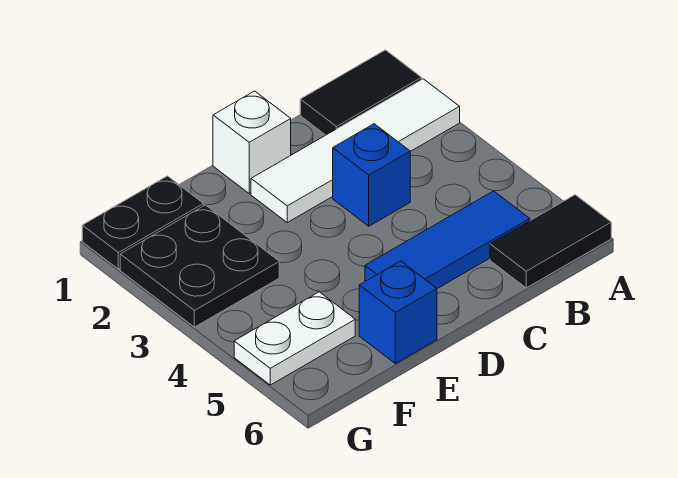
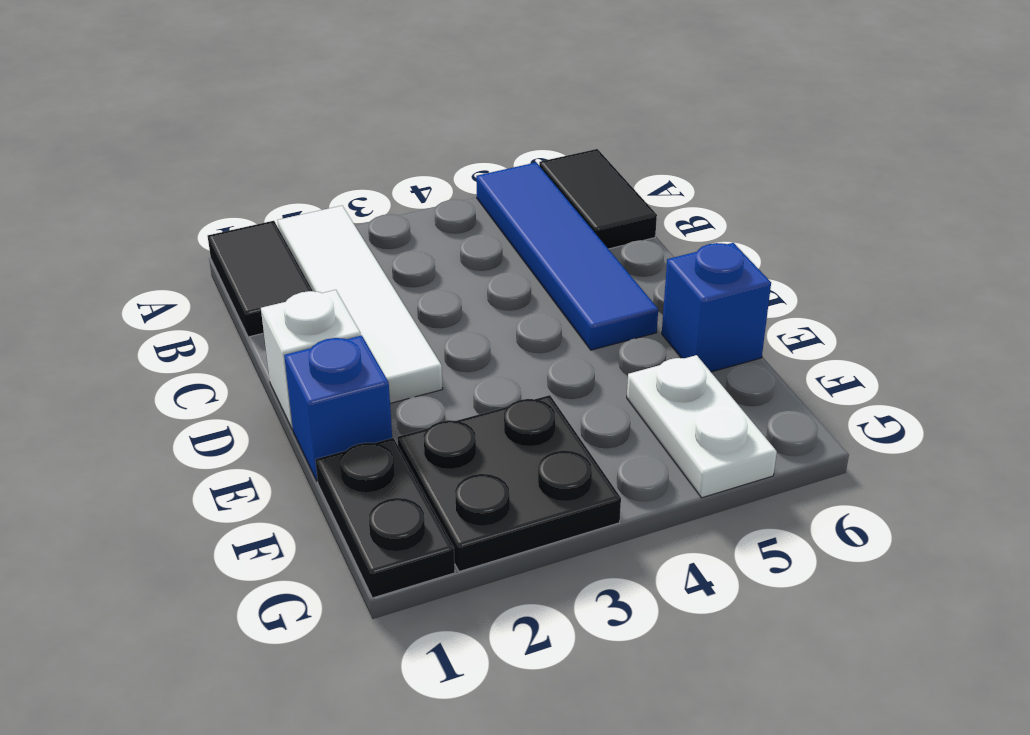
blue tile B5:D5 level 1 -> blue tile A5:D5 level 1
blue brick C3 level 1 -> blue brick E1 level 1

